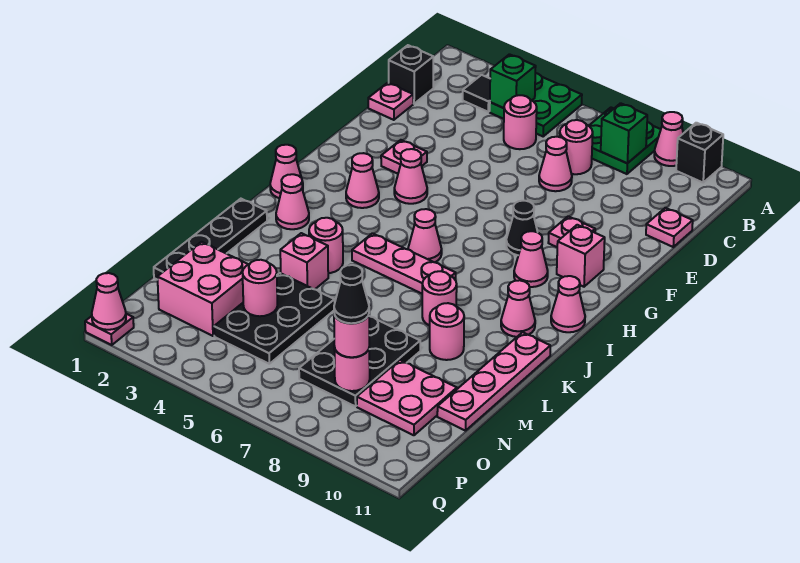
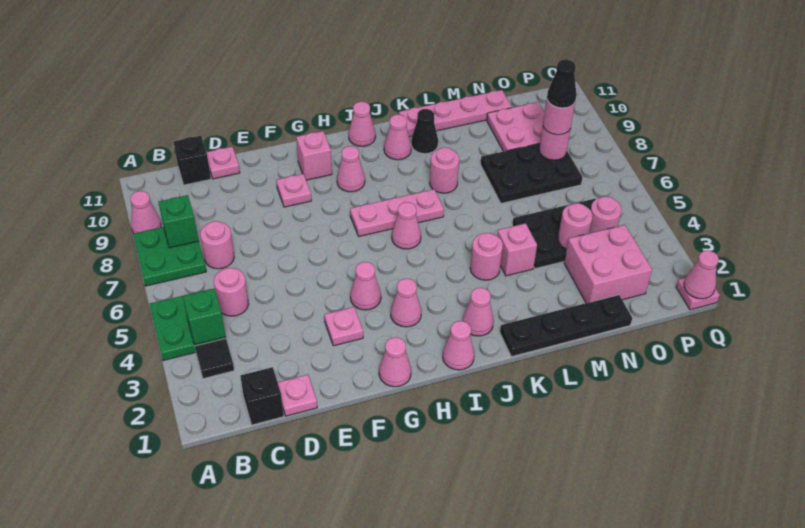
black brick A10 level 1 -> black brick C11 level 1
pink cone D7 level 1 -> pink cone G1 level 1
black cone G8 level 1 -> black cone K10 level 1
pink plate J5:J7 level 1 -> pink plate H7:J7 level 1
pink round brick L9 level 1 -> pink round brick O4 level 2

